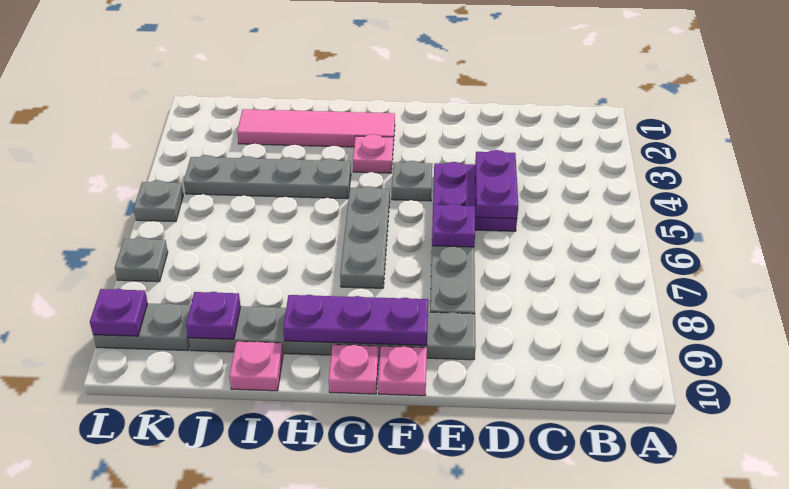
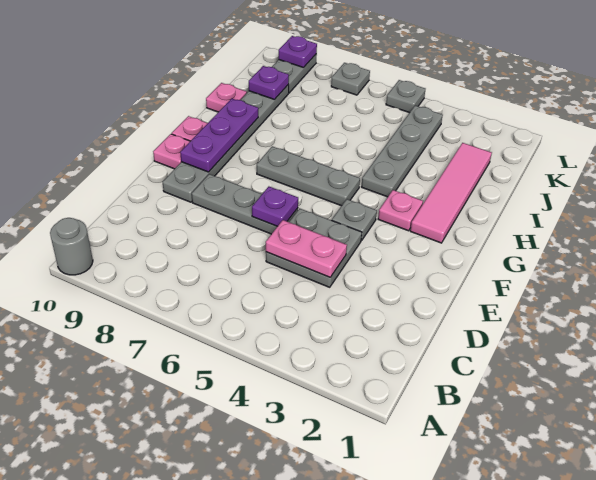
none -> grey round brick A10 level 1
purple plate D4:E5 level 1 -> grey plate D4:E5 level 1
purple plate D4:D5 level 2 -> pink plate D4:D5 level 2

